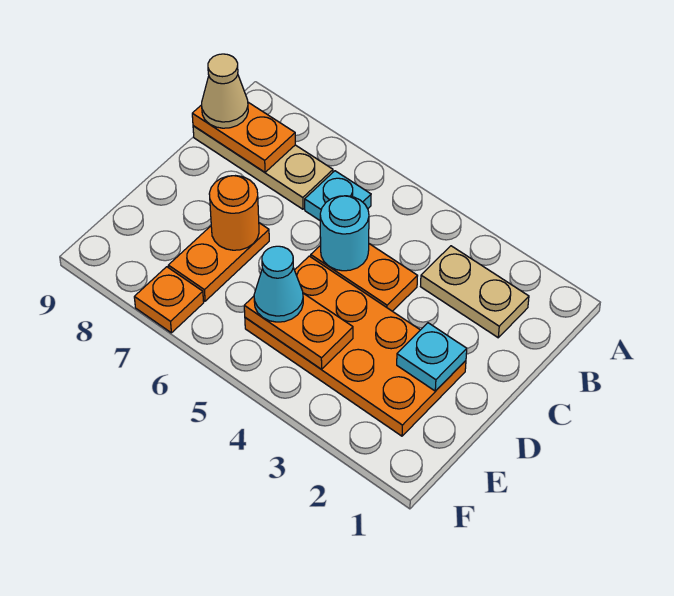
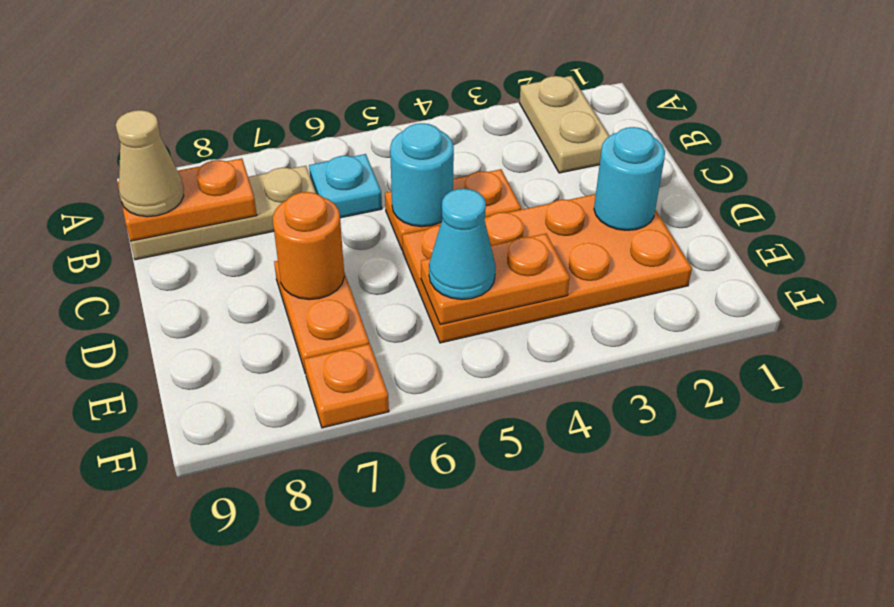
tan plate B2:B3 level 1 -> tan plate A2:B2 level 1
cyan plate D2 level 2 -> cyan round brick D2 level 2

